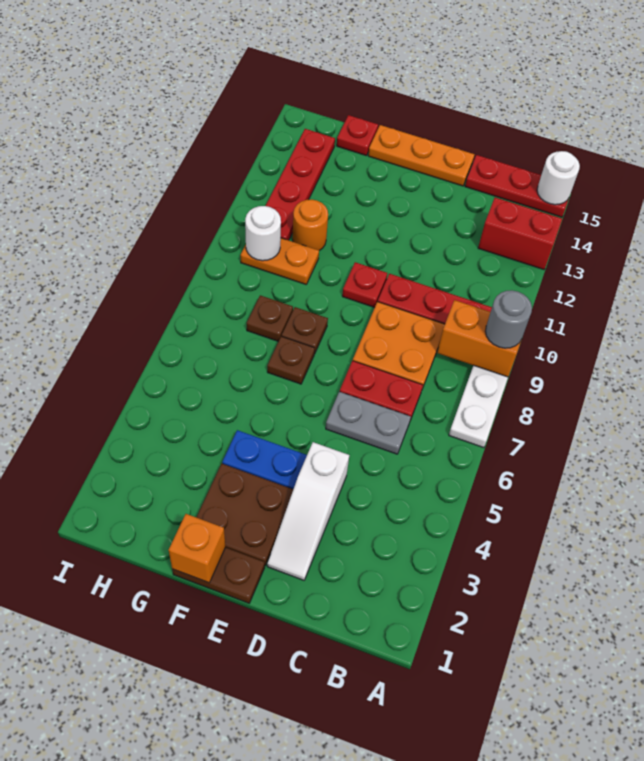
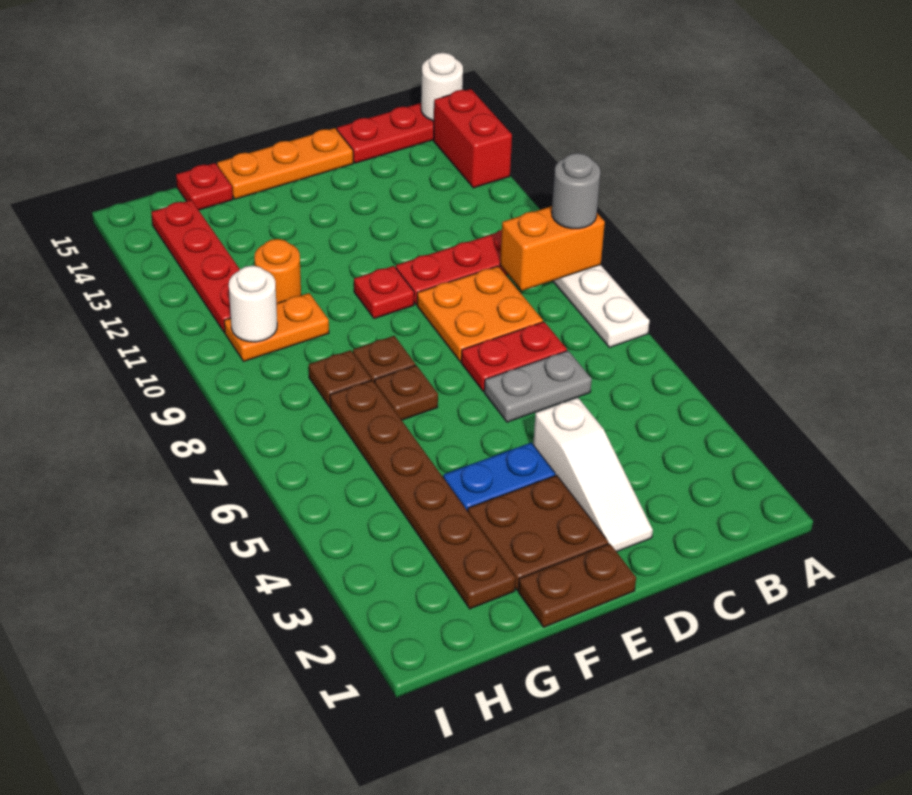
red brick A13:B13 level 1 -> red brick A13:A14 level 1
orange brick F1 level 2 -> none
none -> brown plate G2:G7 level 1

